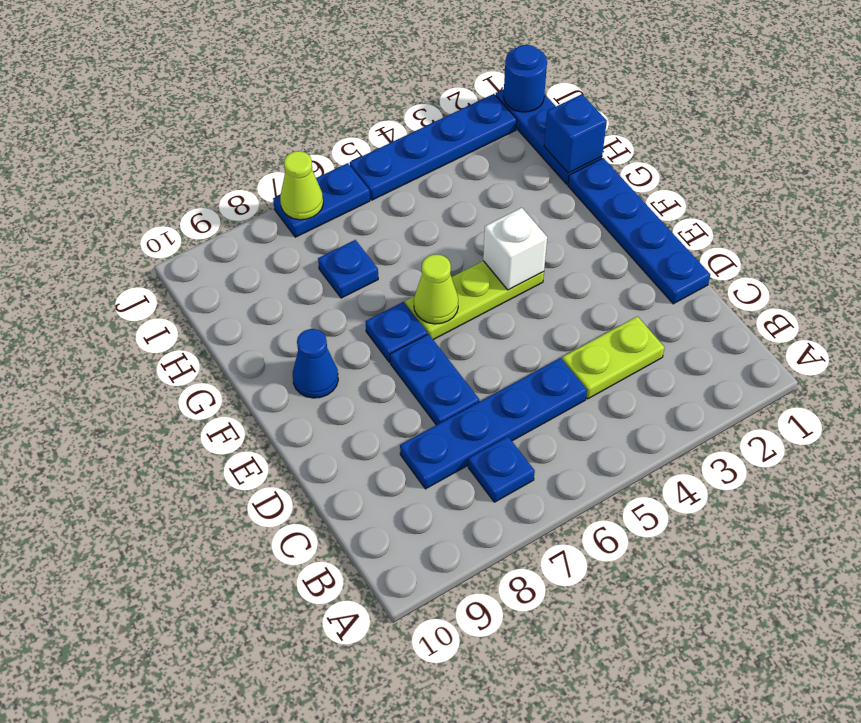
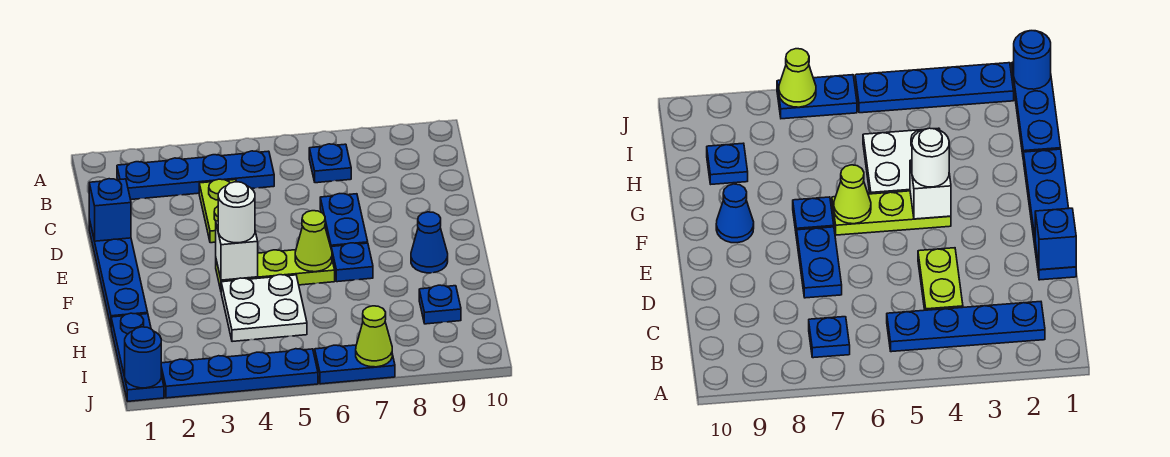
lime plate C3:C4 level 1 -> lime plate C4:D4 level 1
blue plate C5:C8 level 1 -> blue plate B2:B5 level 1
none -> white round brick F4 level 3
none -> white plate G4:H5 level 1
blue brick H1 level 2 -> blue brick D1 level 2
blue plate H7 level 1 -> blue plate H9 level 1

